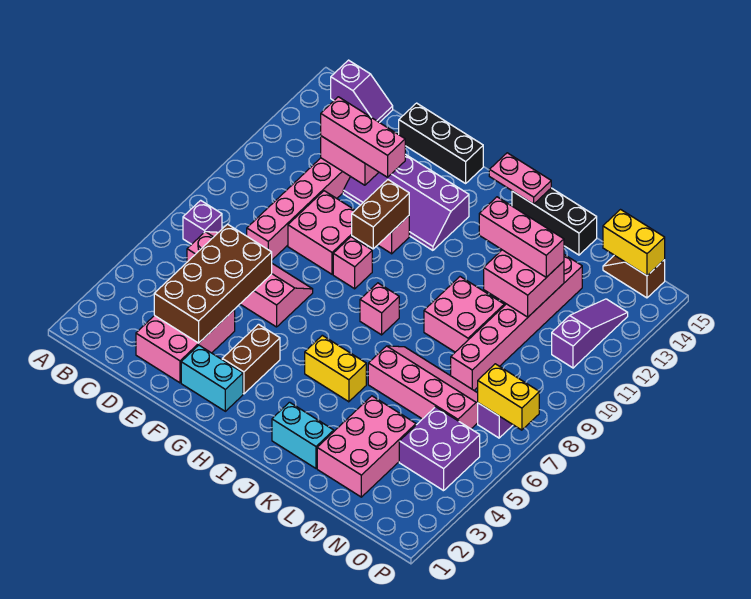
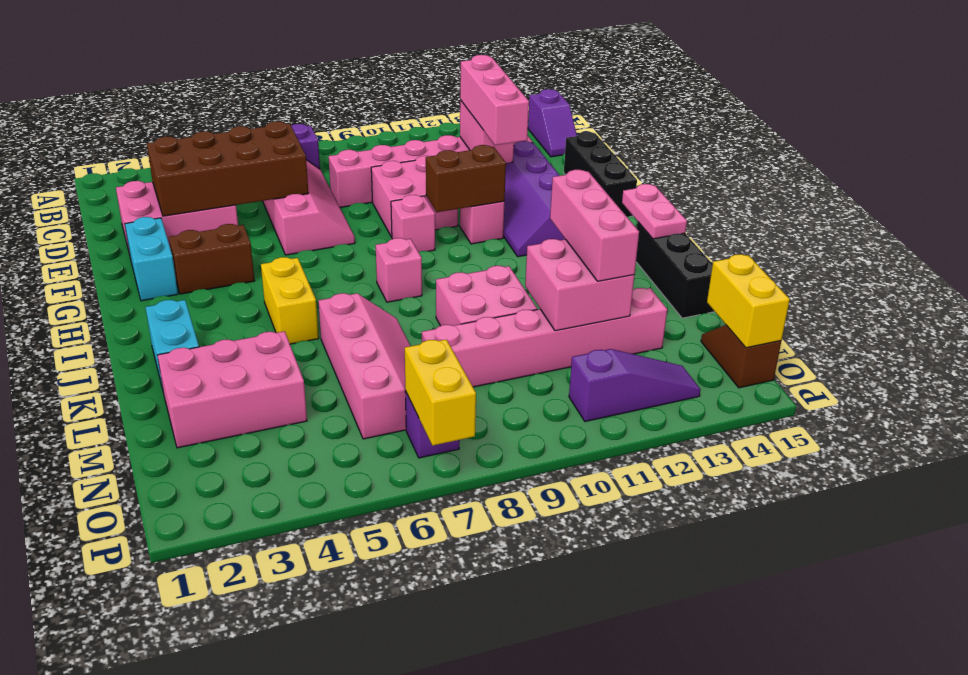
purple brick N4:O5 level 1 -> none

